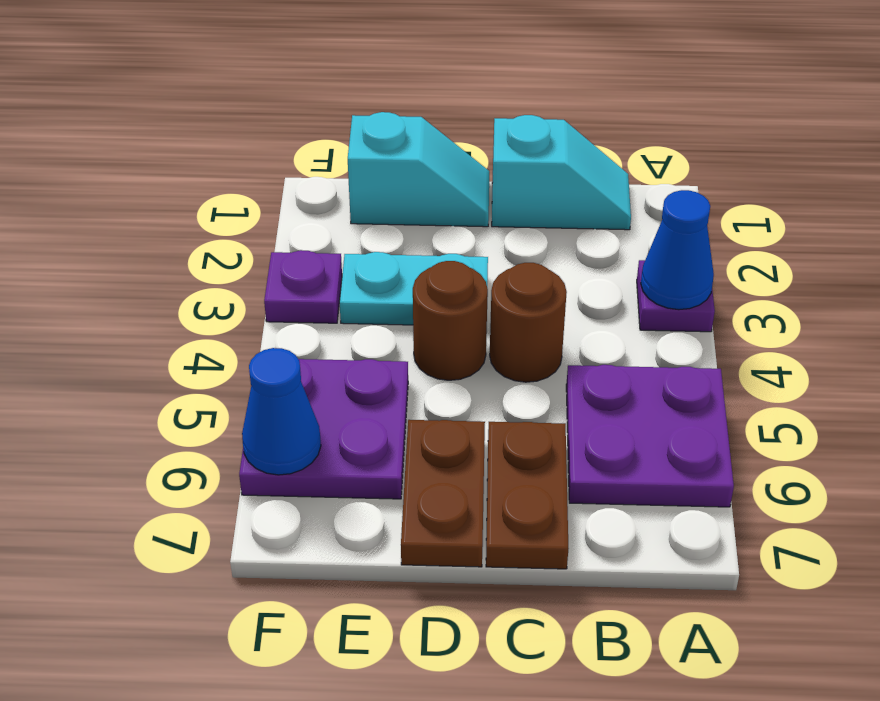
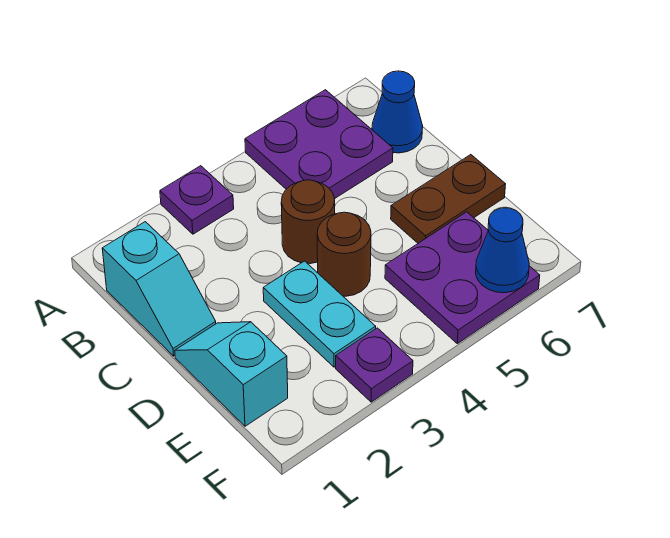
blue cone A3 level 2 -> blue cone B7 level 1
cyan slope B1:C1 level 1 top C -> cyan slope B1:C1 level 1 top B
brown plate C6:C7 level 1 -> none

